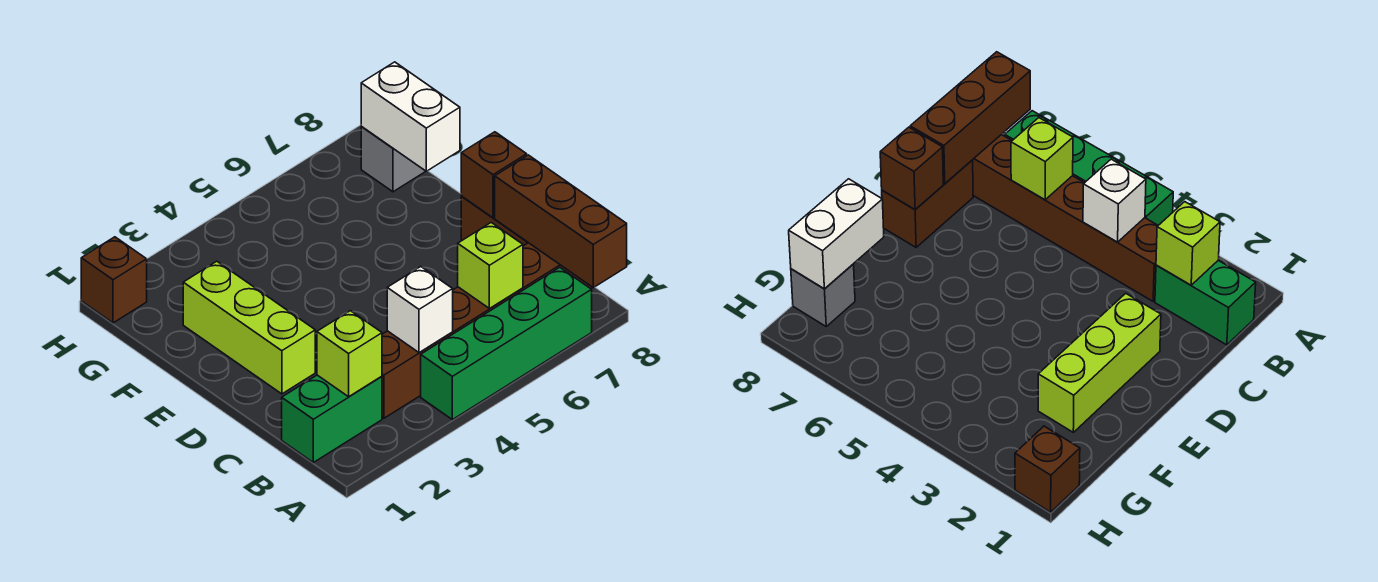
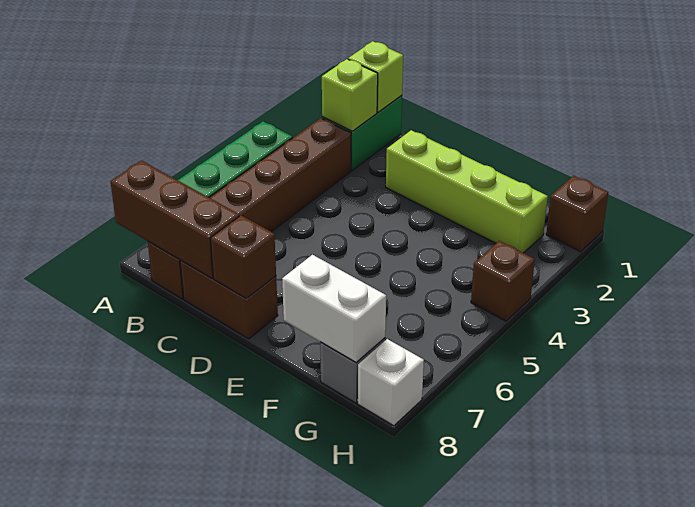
white brick B4 level 2 -> white brick H8 level 1
lime brick B6 level 2 -> lime brick B1 level 2
lime brick D2:F2 level 1 -> lime brick D2:G2 level 1
none -> brown brick H4 level 1

